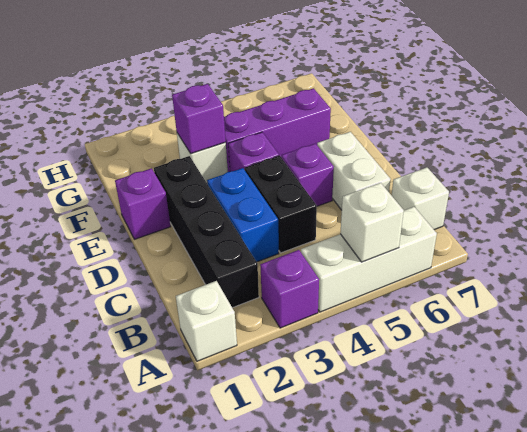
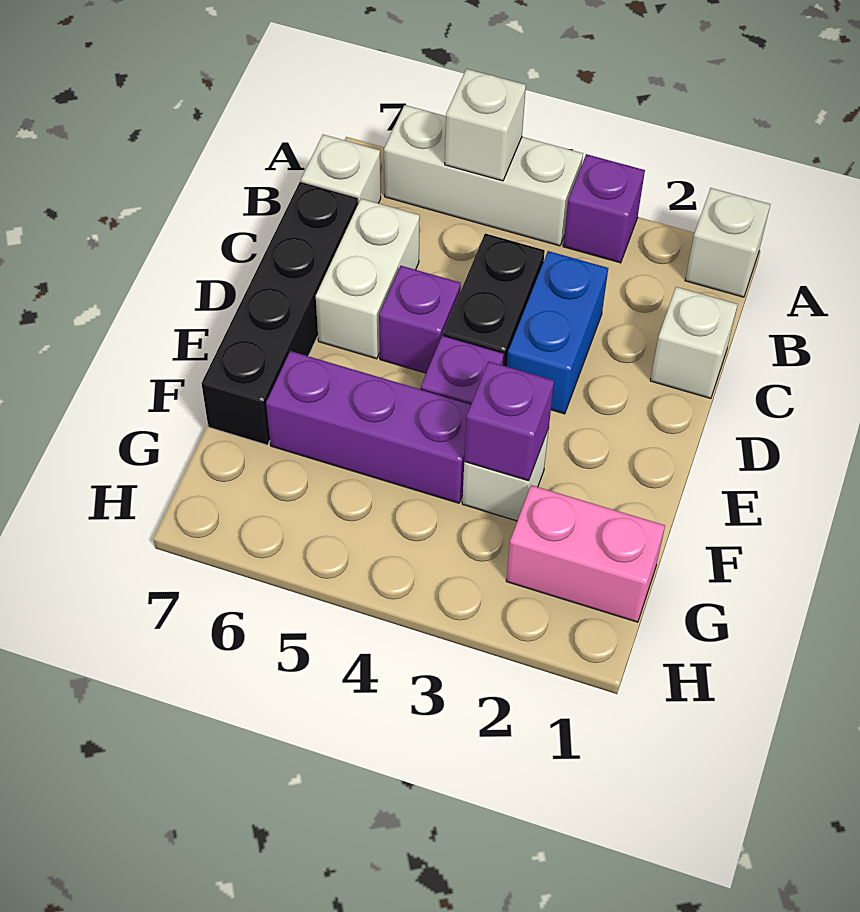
black brick B2:E2 level 1 -> black brick C7:F7 level 1
none -> white brick C1 level 1
purple brick E1 level 1 -> none
none -> pink brick G1:G2 level 1

